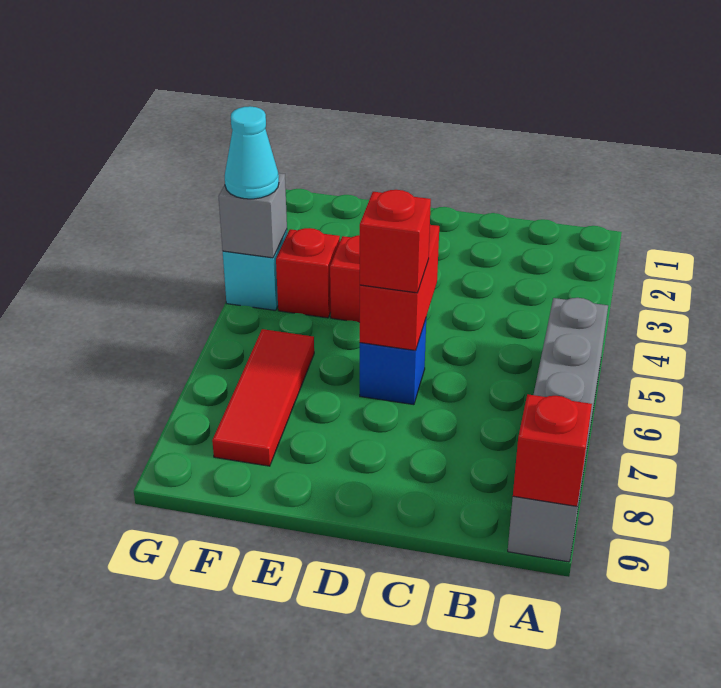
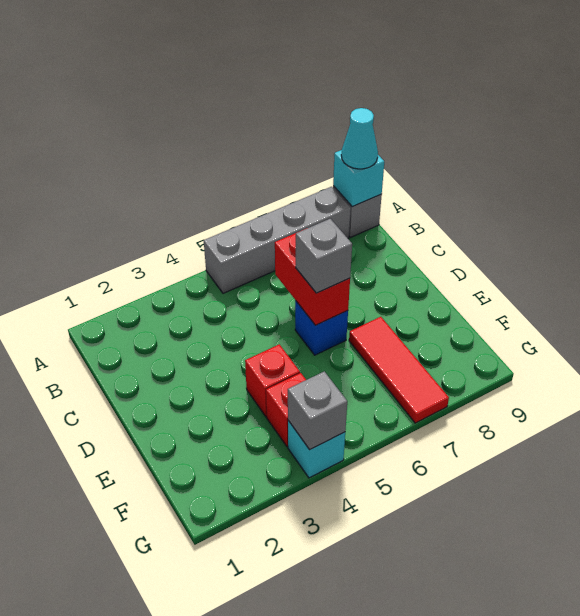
red brick A9 level 2 -> cyan brick A9 level 2
red brick D5:D6 level 2 -> red brick C6:D6 level 2
red brick D6 level 3 -> grey brick D6 level 3
red tile F6:F8 level 1 -> red tile E7:G7 level 1
cyan cone G4 level 3 -> cyan cone A9 level 3

